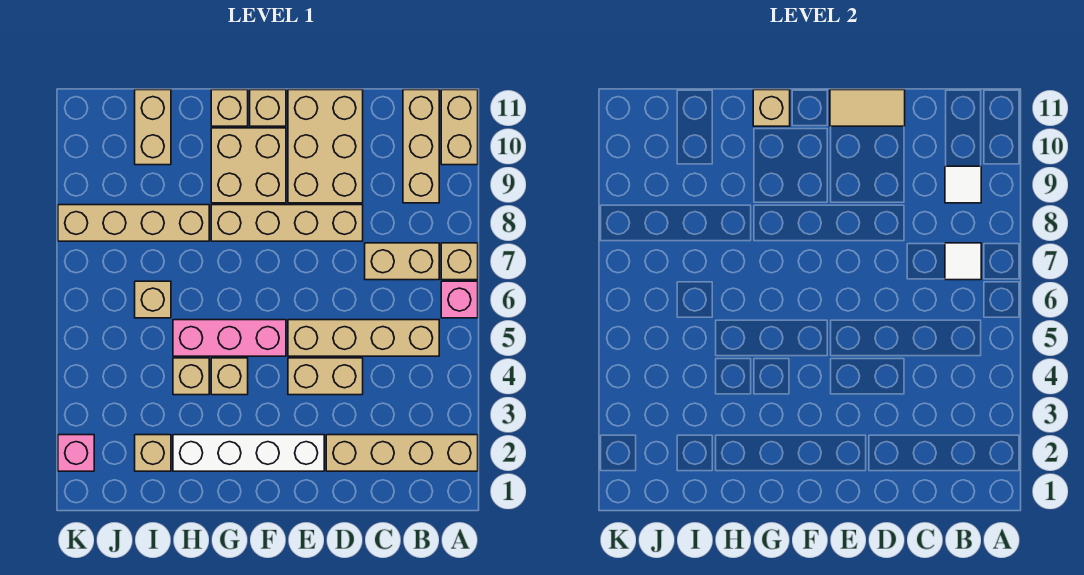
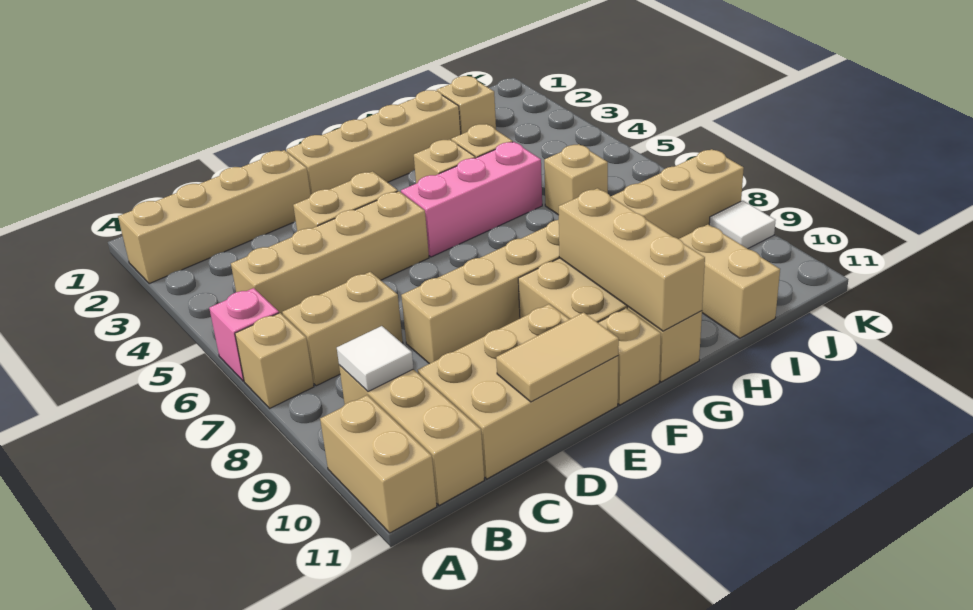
white tile B7 level 2 -> white tile K9 level 1
tan brick D9:E11 level 1 -> tan brick C10:E11 level 1
white brick E2:H2 level 1 -> tan brick E2:H2 level 1
tan brick G11 level 2 -> tan brick G9:G11 level 2
pink brick K2 level 1 -> none

